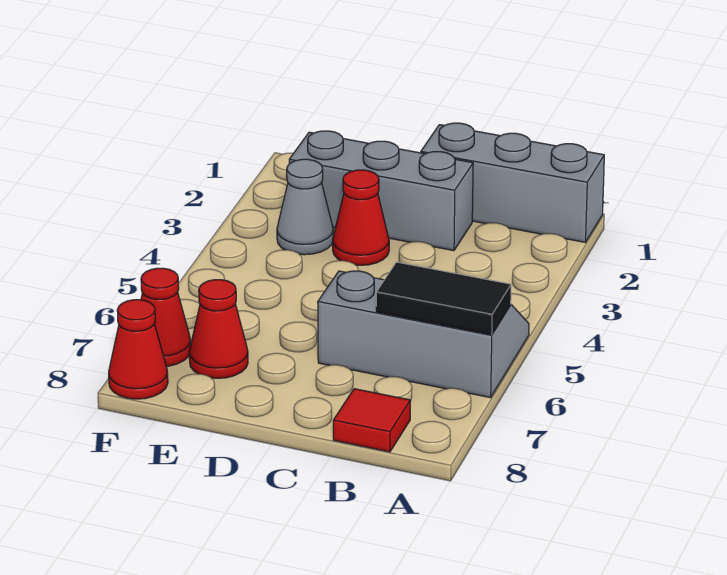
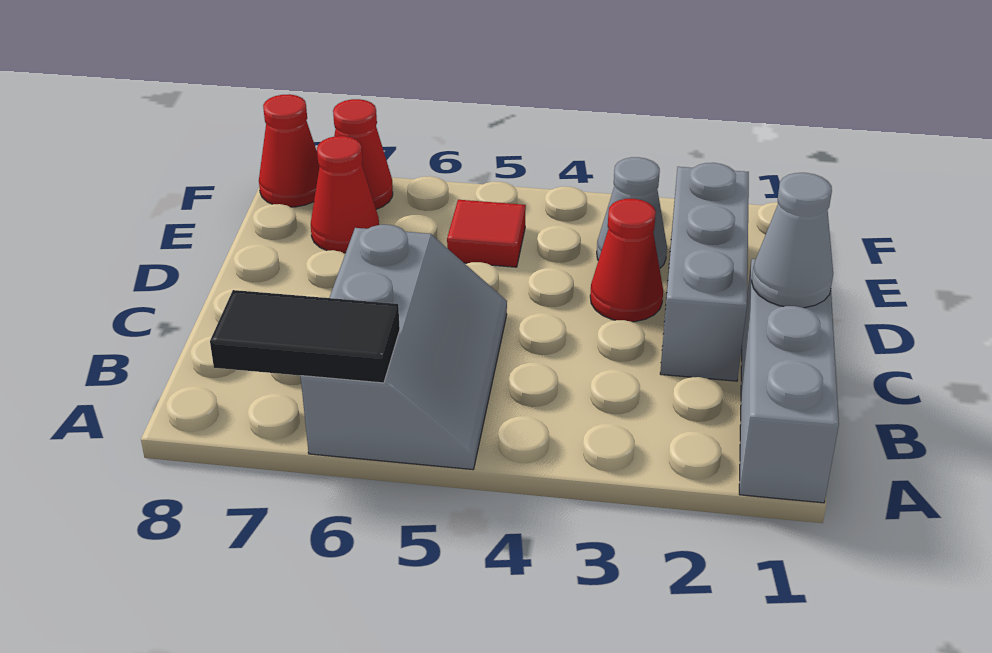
black tile A6:B6 level 2 -> black tile A6:A7 level 2
red tile B8 level 1 -> red tile E5 level 1
none -> grey cone C1 level 2

